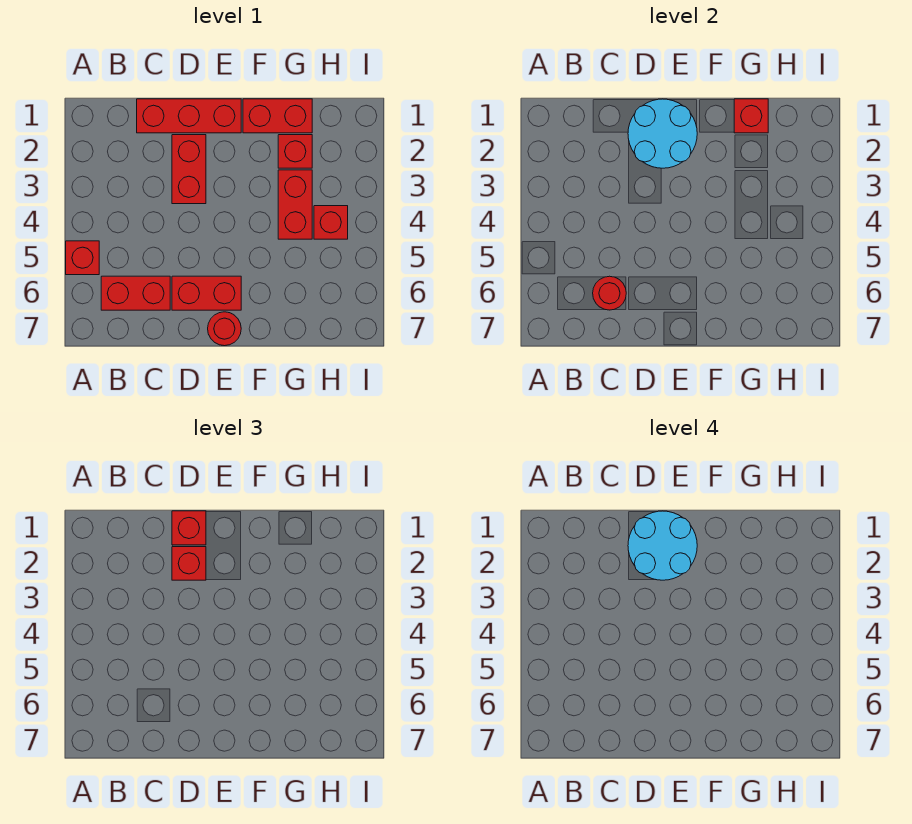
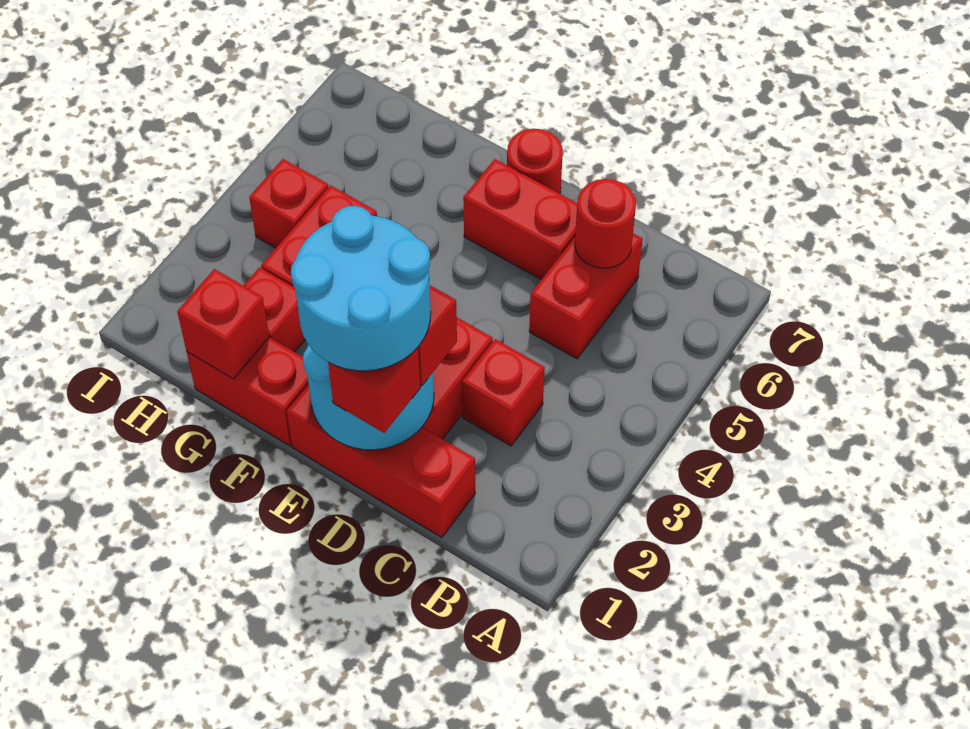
red brick A5 level 1 -> red brick C3 level 1
red brick B6:C6 level 1 -> red brick C5:C6 level 1

